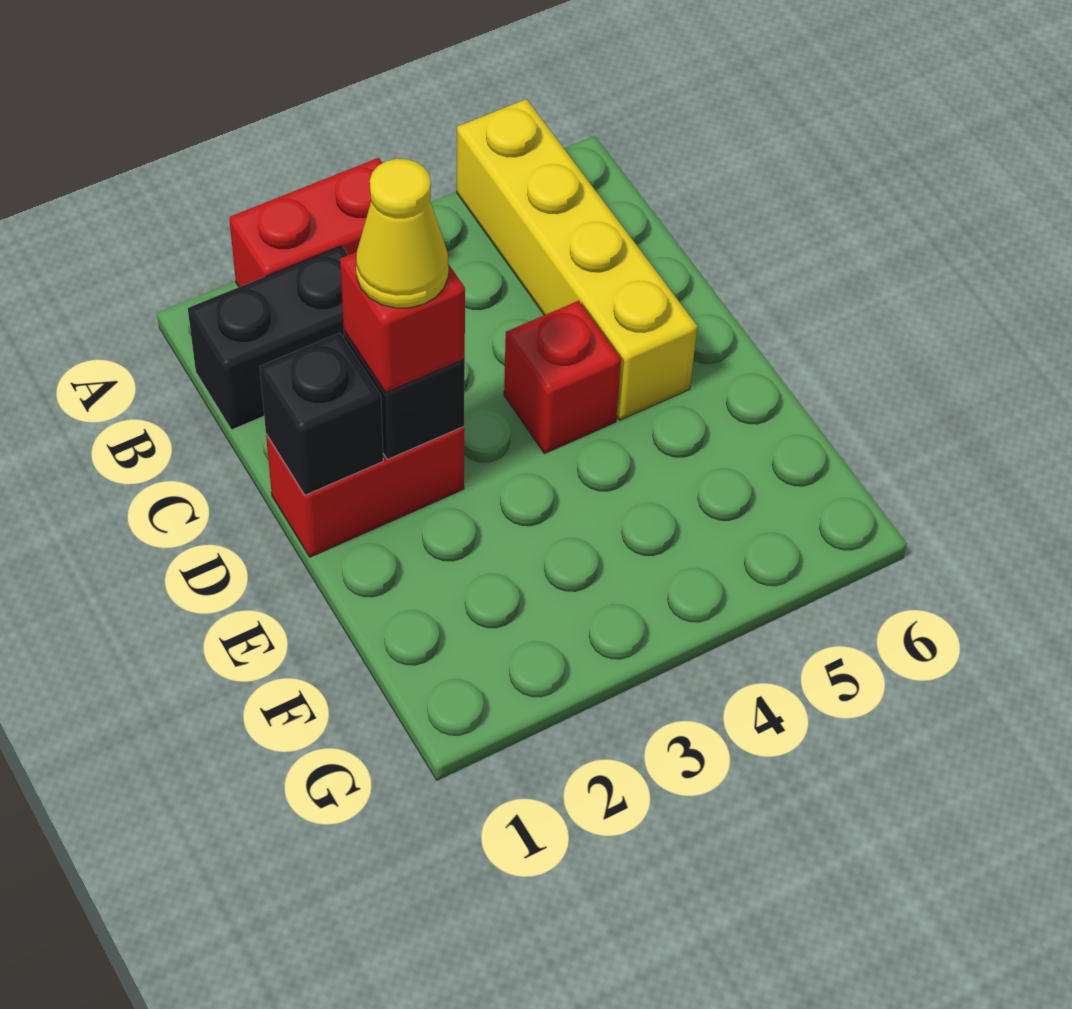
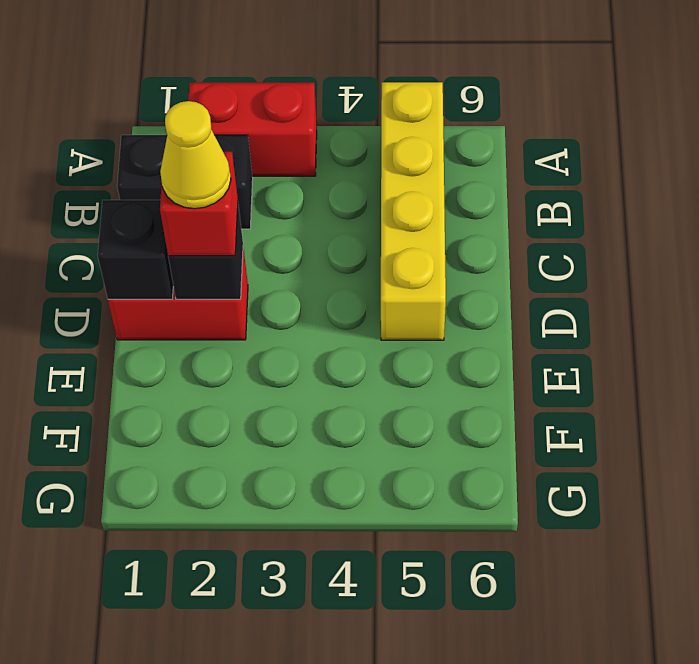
red brick D4 level 1 -> none

